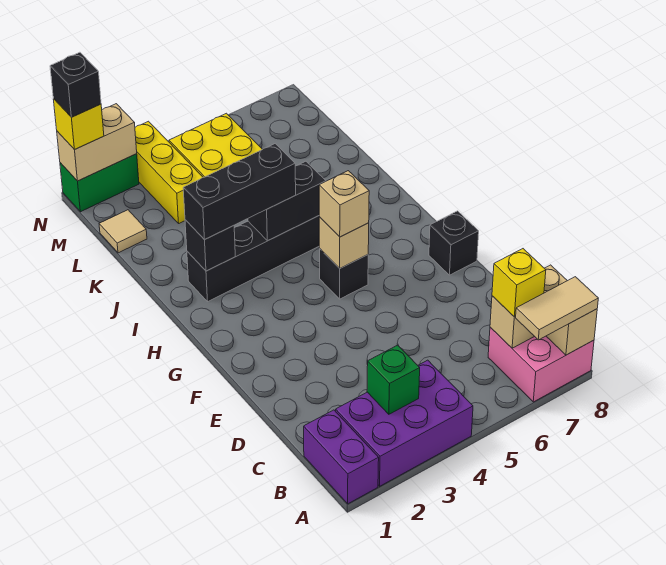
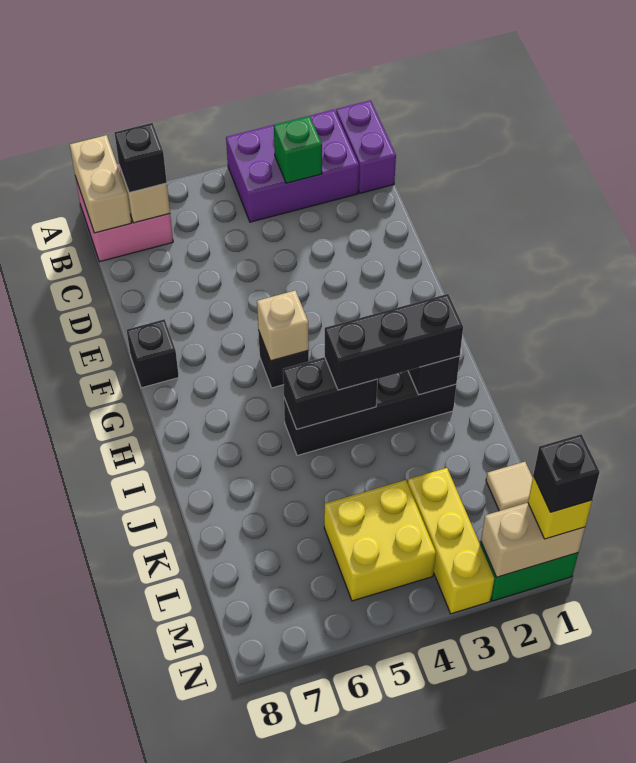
tan tile A7:A8 level 3 -> none
yellow brick B7 level 3 -> black brick B7 level 3
tan brick G5 level 3 -> none

